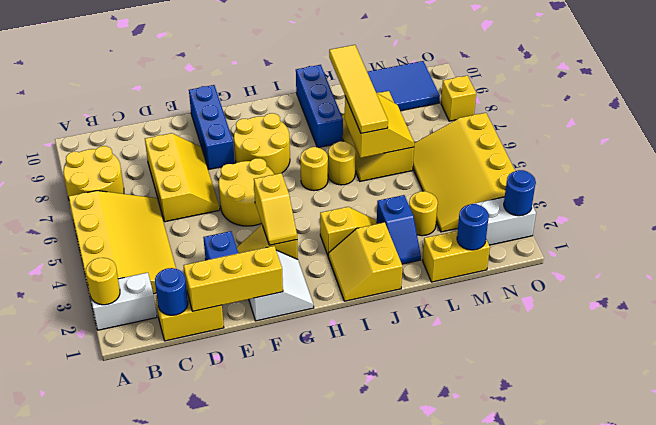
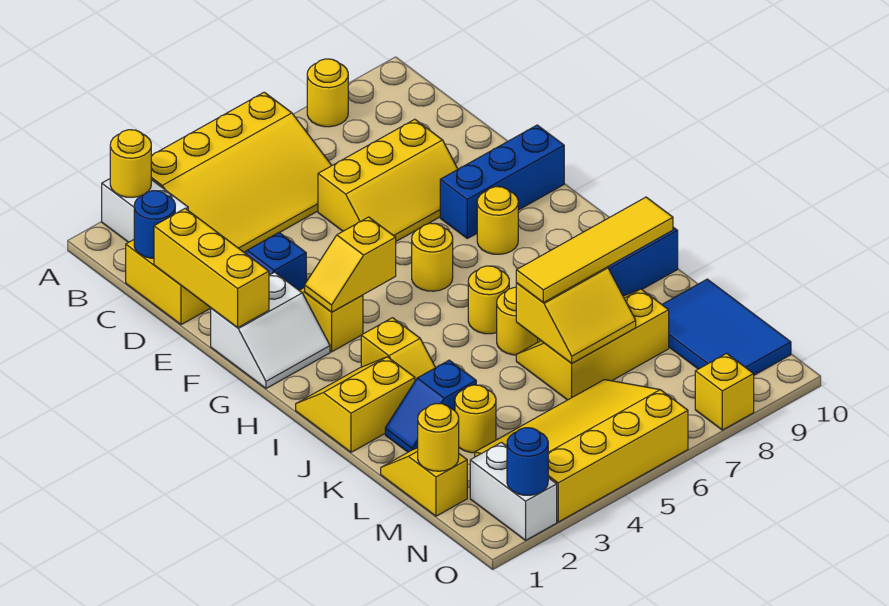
yellow round brick A7:B8 level 1 -> yellow round brick A8 level 1
yellow round brick F5:G6 level 1 -> yellow round brick G6 level 1
yellow round brick G7:H8 level 1 -> yellow round brick G8 level 1
yellow brick L1:M1 level 1 -> yellow slope L1:M1 level 1 top M
blue round brick M1 level 2 -> yellow round brick M1 level 2

